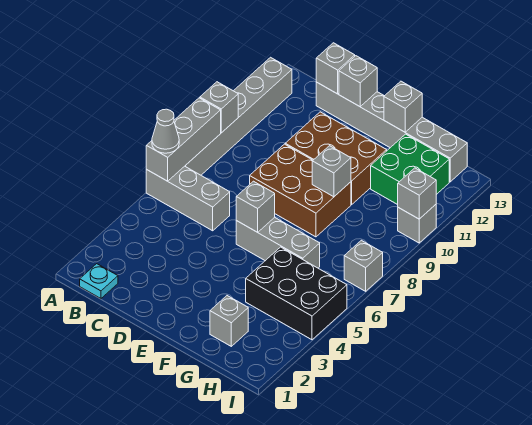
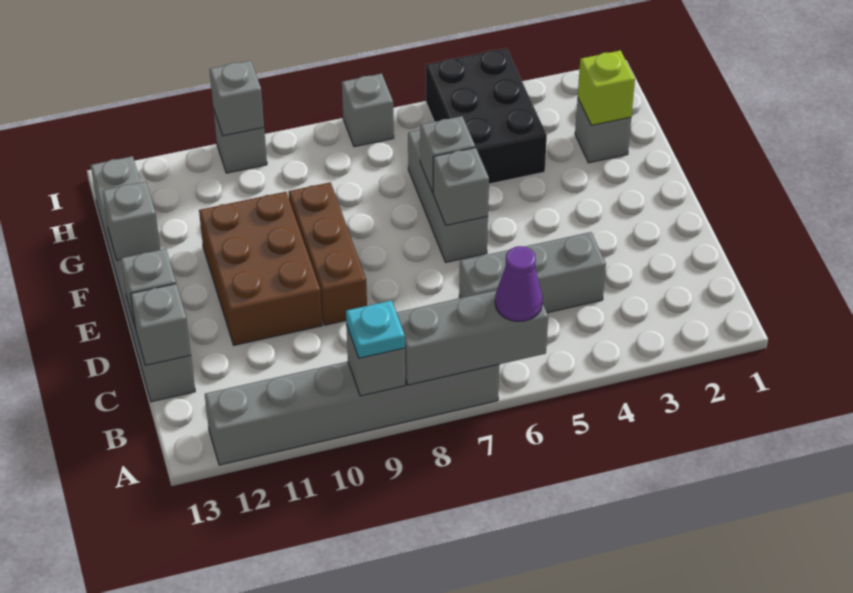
grey brick A6:C6 level 1 -> grey brick C4:C6 level 1
grey cone A6 level 3 -> purple cone A6 level 3
cyan plate B1 level 1 -> cyan plate A9 level 3
brown brick D8:F9 level 1 -> brown brick D9:F9 level 1
grey brick F9 level 2 -> grey brick F6 level 2
none -> lime brick G2 level 2
green brick G11:H12 level 1 -> none

